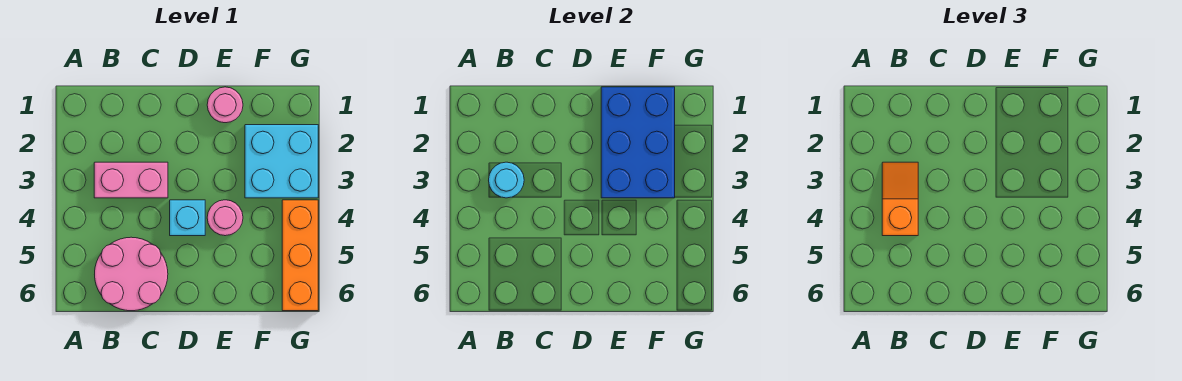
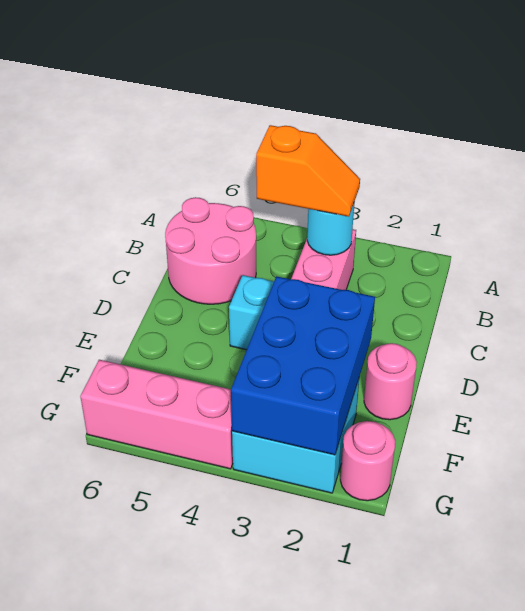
blue brick E1:F3 level 2 -> blue brick E2:G3 level 2
pink round brick E4 level 1 -> pink round brick G1 level 1
orange brick G4:G6 level 1 -> pink brick G4:G6 level 1

